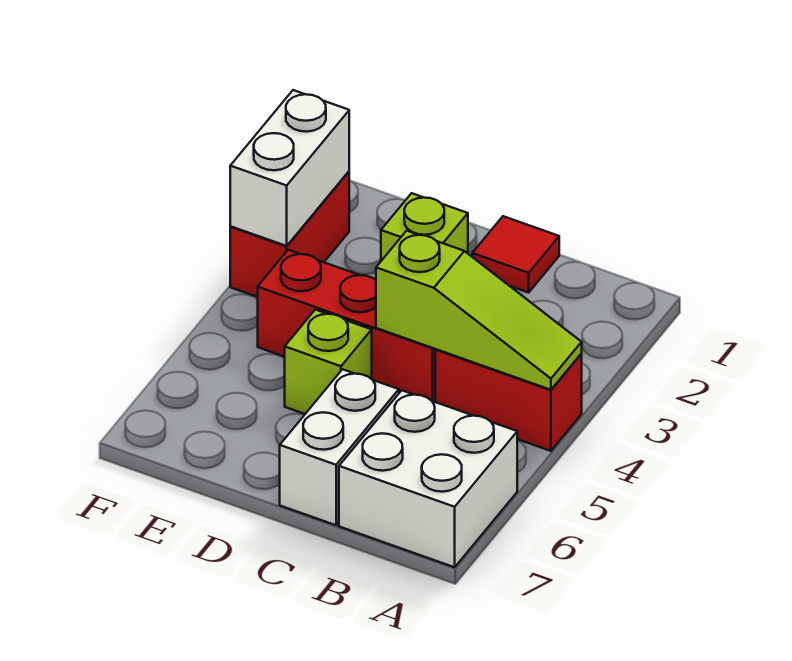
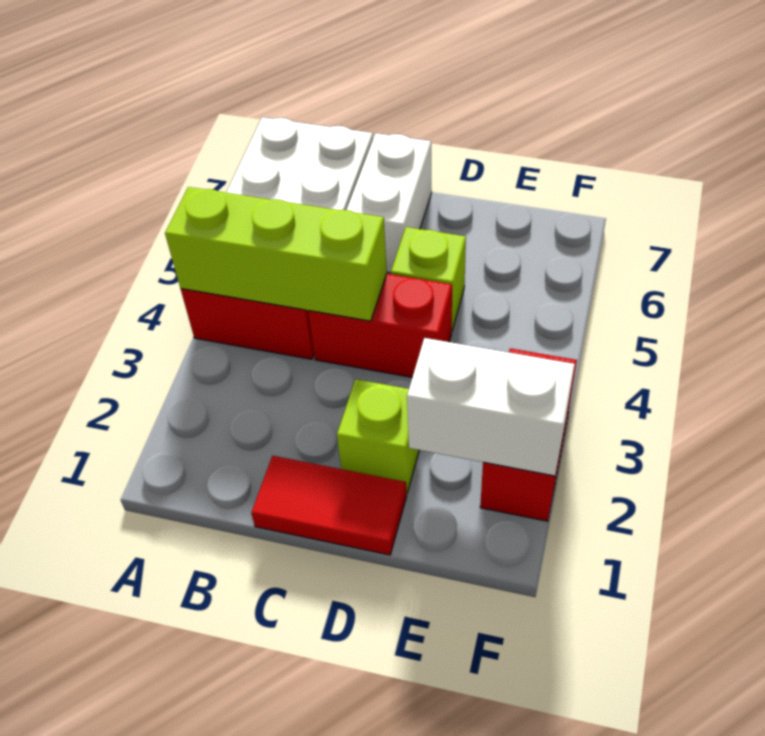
lime slope A4:C4 level 2 top C -> lime brick A4:C4 level 2
red tile C1 level 1 -> red tile C1:D1 level 1
red brick C4:E4 level 1 -> red brick C4:D4 level 1
white brick F2:F3 level 2 -> white brick E2:F2 level 2

